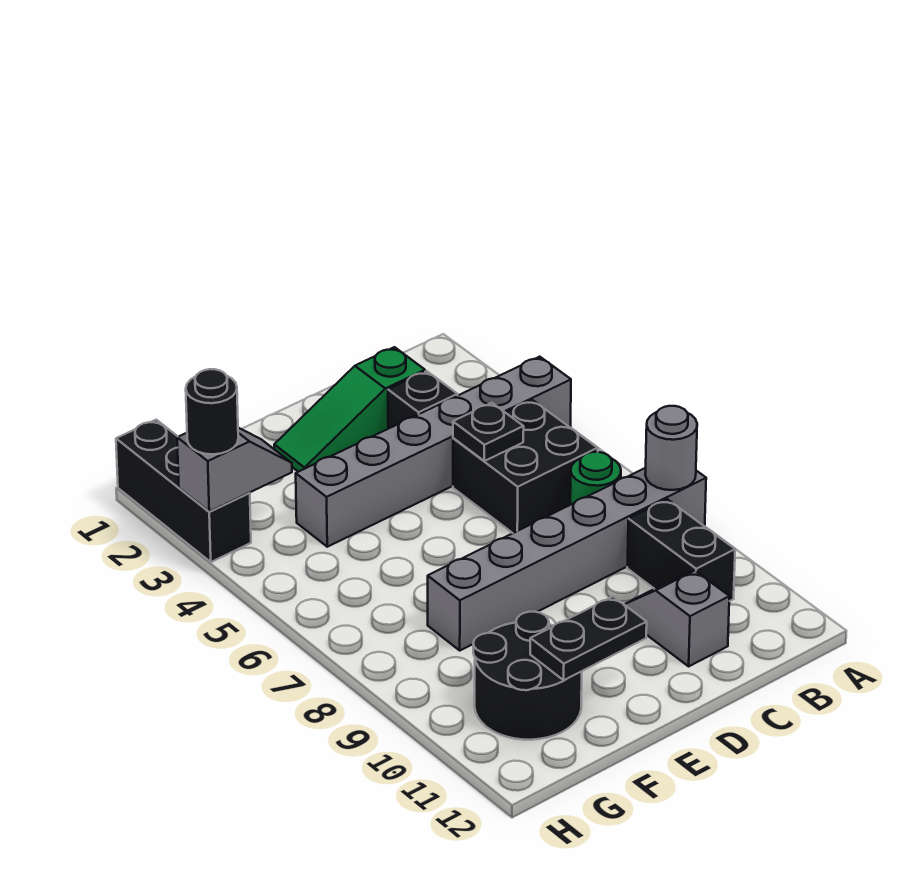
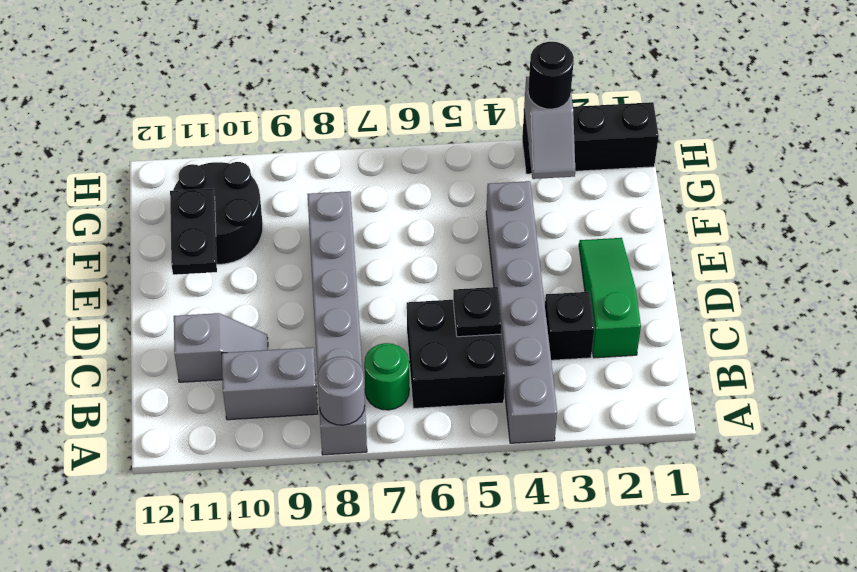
black brick B9:B10 level 1 -> grey brick B9:B10 level 1

